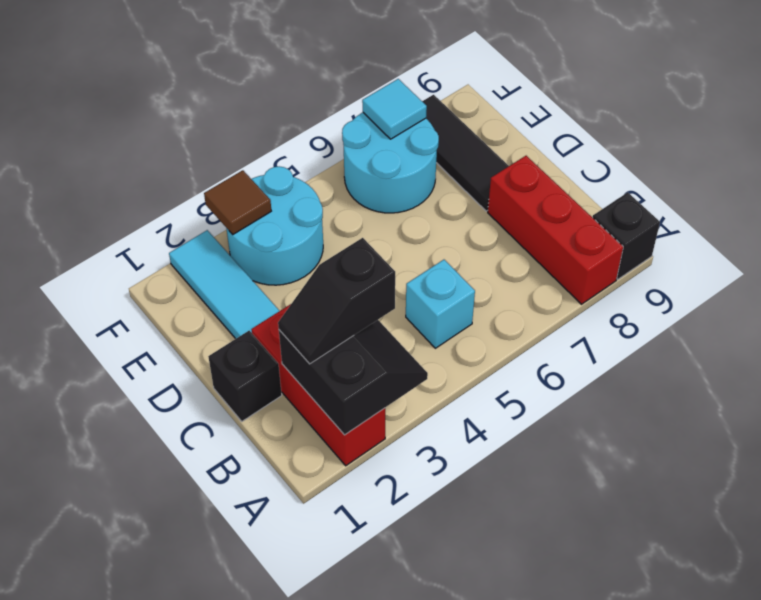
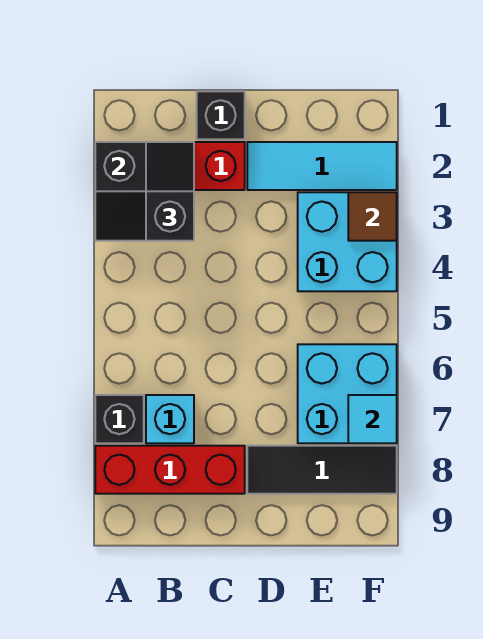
black brick A9 level 1 -> black brick A7 level 1
cyan brick B5 level 1 -> cyan brick B7 level 1
cyan round brick E3:F4 level 1 -> cyan brick E3:F4 level 1
cyan round brick E6:F7 level 1 -> cyan brick E6:F7 level 1

